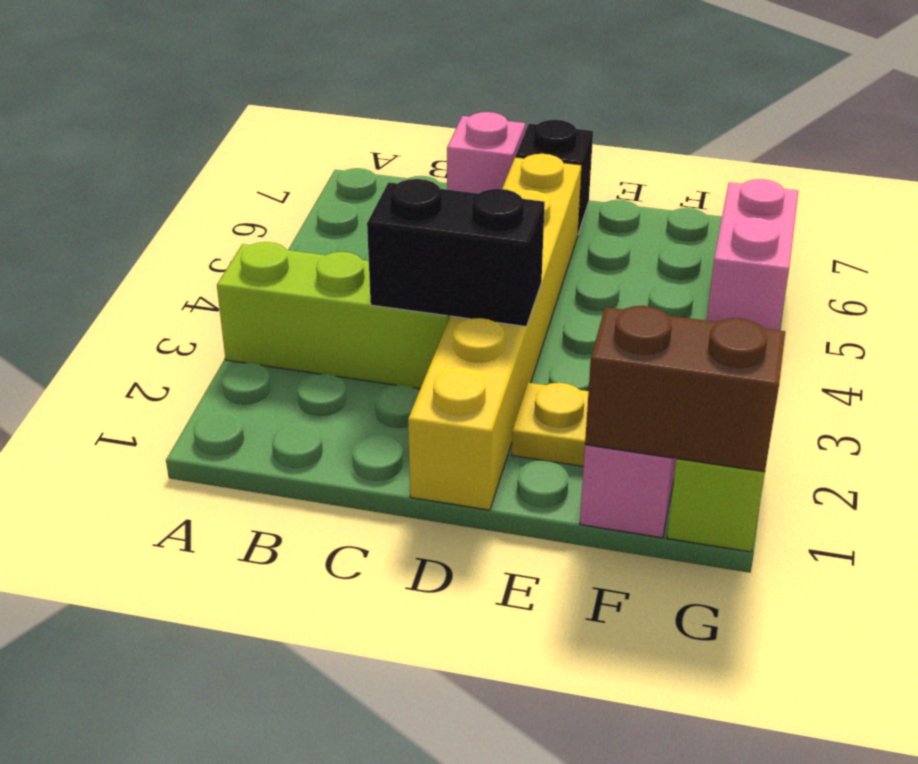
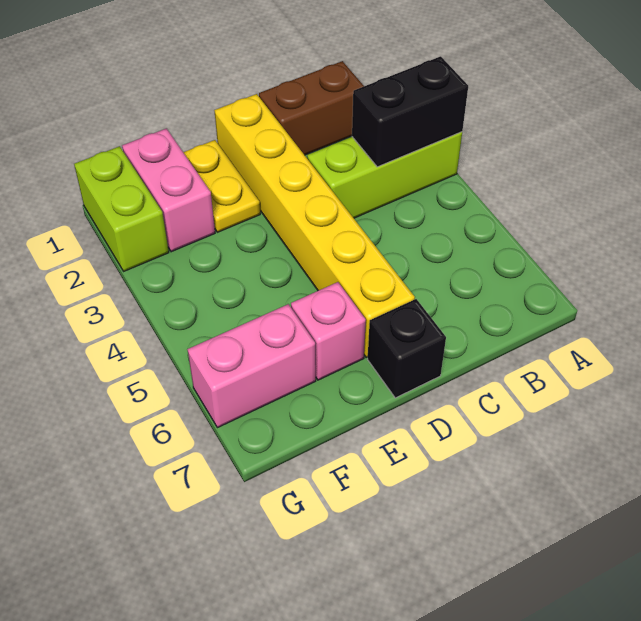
black brick C3:D3 level 2 -> black brick A3:B3 level 2
pink brick C7 level 1 -> pink brick E6 level 1
yellow plate E2 level 1 -> yellow plate E1:E2 level 1
brown brick F1:G1 level 2 -> brown brick B1:C1 level 1
pink brick G5:G6 level 1 -> pink brick F6:G6 level 1

